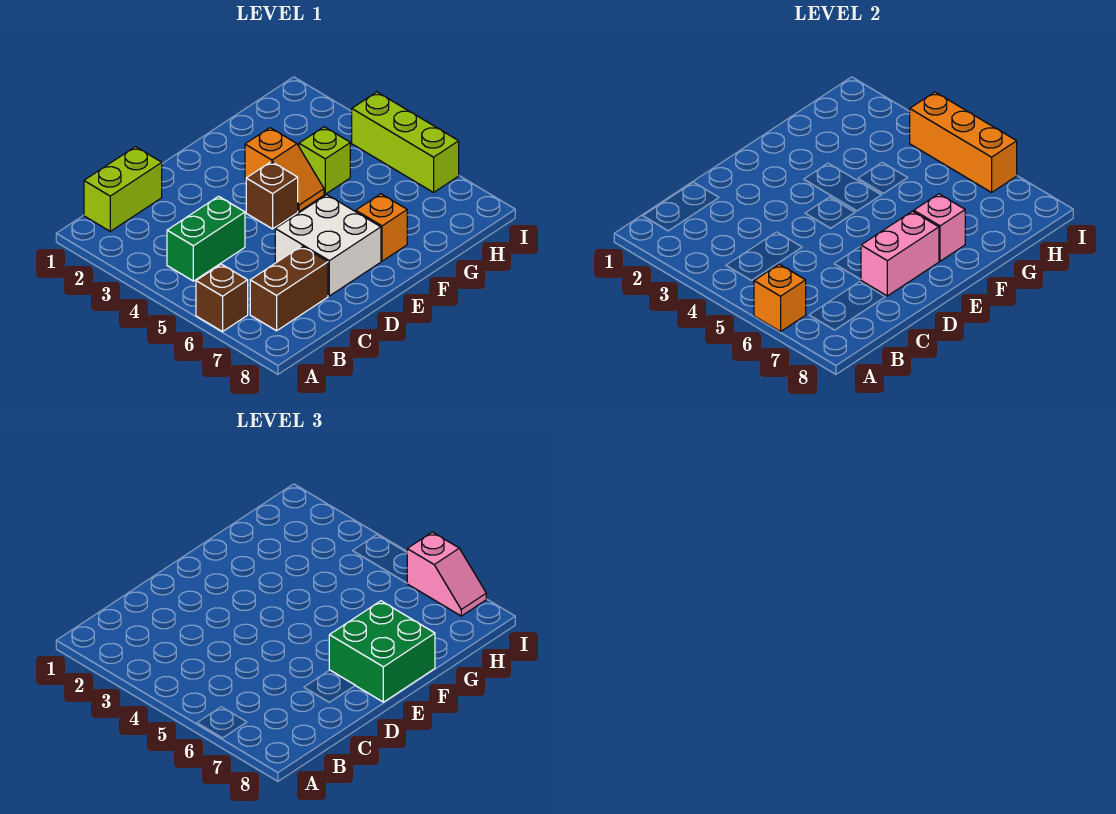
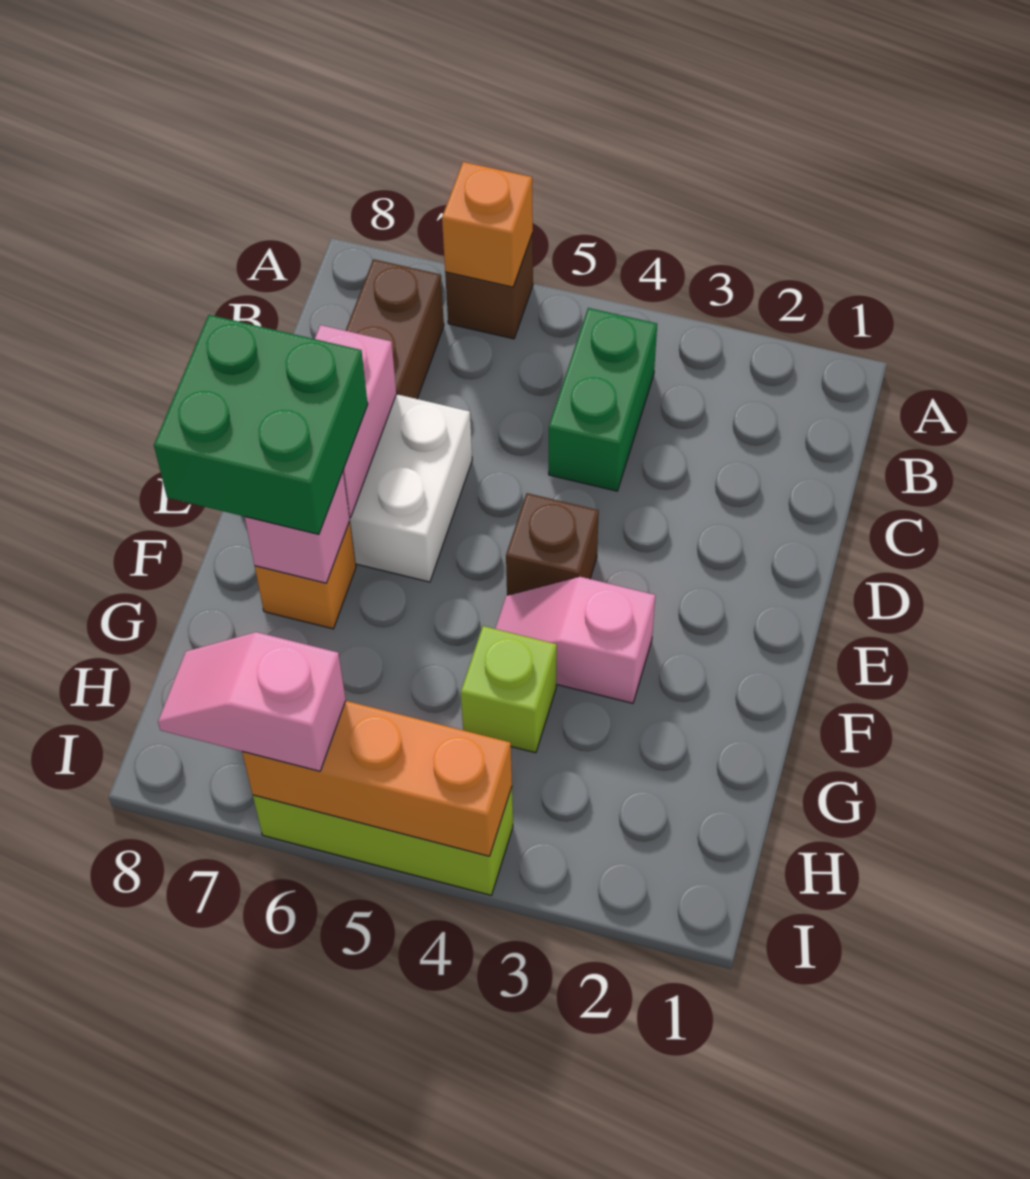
lime brick B1:C1 level 1 -> none
orange slope F3:F4 level 1 top 3 -> pink slope F3:F4 level 1 top 3

